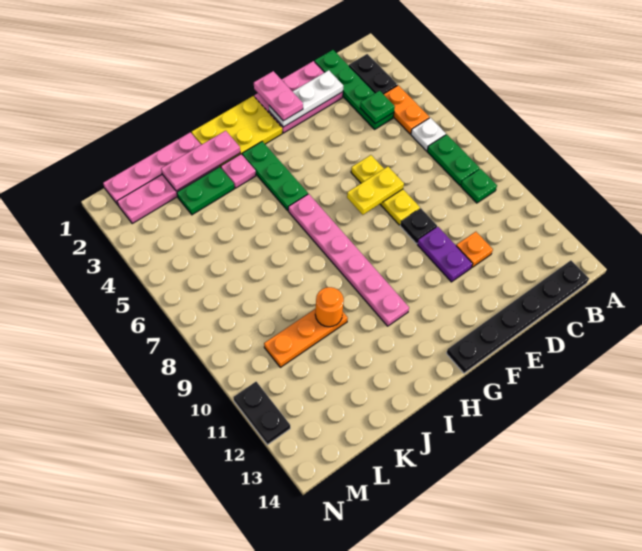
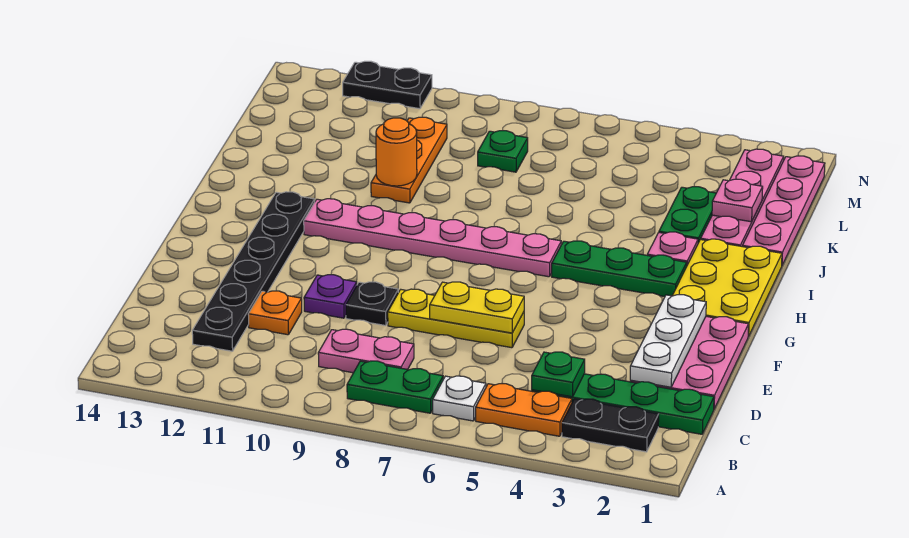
green plate B9 level 1 -> green plate L8 level 1
black plate B14:G14 level 1 -> black plate C12:H12 level 1
yellow plate E7:F7 level 2 -> yellow plate E6:E7 level 2
purple plate E10:E11 level 1 -> purple plate E10 level 1
pink plate F1:F2 level 3 -> pink plate C8:C9 level 1
pink plate I2:K2 level 2 -> pink plate K2 level 2

